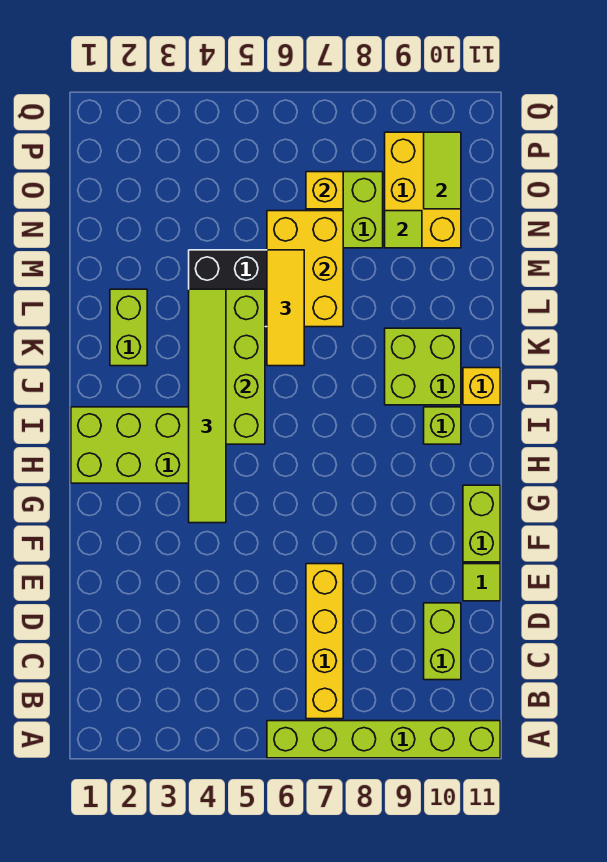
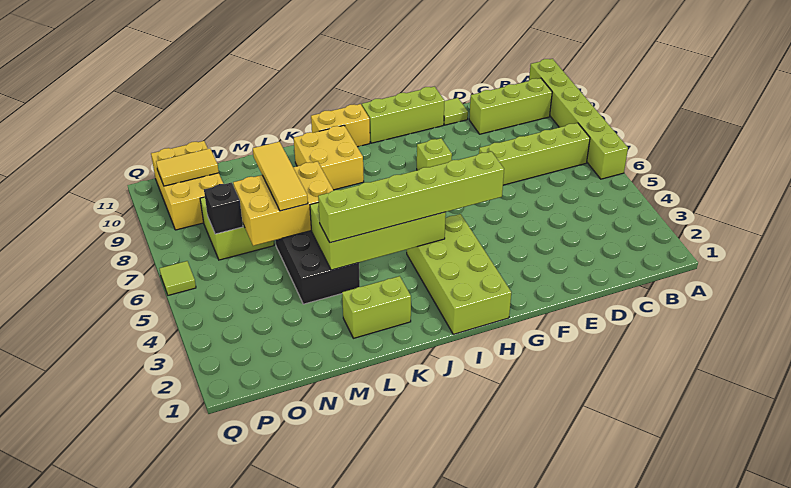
yellow brick B7:E7 level 1 -> lime brick B7:E7 level 1
lime brick C10:D10 level 1 -> lime brick B10:D10 level 1
lime brick F11:G11 level 1 -> lime brick F11:H11 level 1
lime tile G4:L4 level 3 -> lime brick G4:L4 level 3
lime brick I10 level 1 -> lime brick G8 level 1
lime brick J9:K10 level 1 -> yellow brick J9:K10 level 1
yellow brick J11 level 1 -> yellow brick I11:J11 level 1
yellow tile K6:M6 level 3 -> yellow tile M6:M8 level 3
yellow brick N9:P10 level 1 -> yellow brick O9:P11 level 1
lime tile N9 level 2 -> lime tile Q6 level 1
yellow brick O7 level 2 -> black brick O7 level 2
lime tile O10:P10 level 2 -> yellow tile O10:P10 level 2

